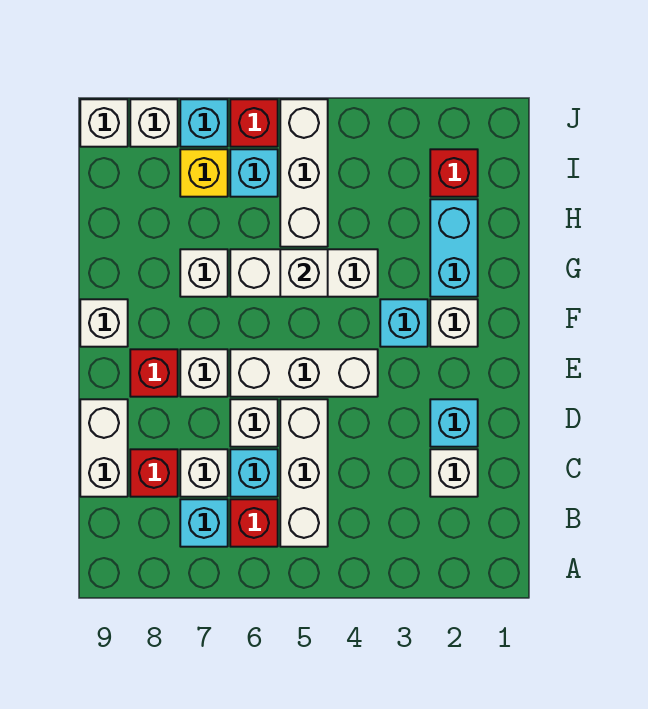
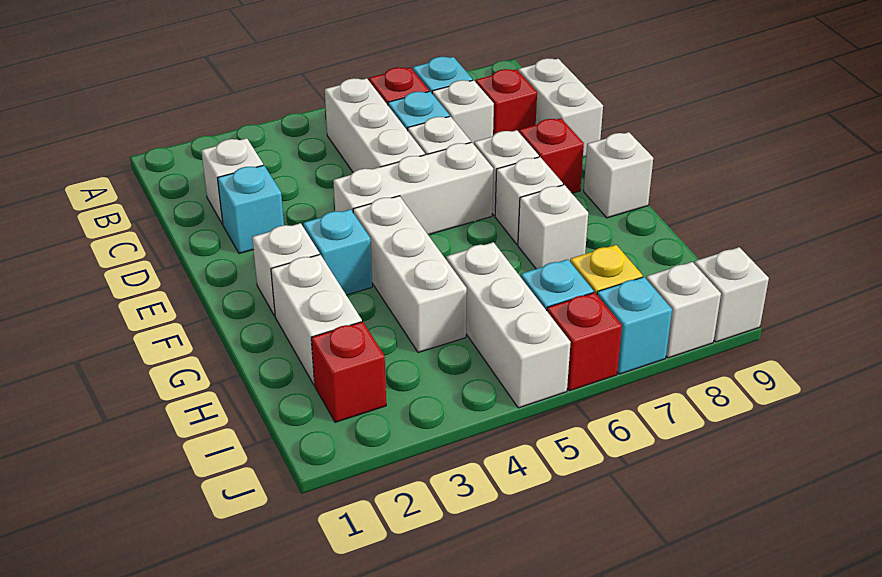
cyan brick G2:H2 level 1 -> white brick G2:H2 level 1
white brick G4:G6 level 1 -> white brick F4:H4 level 1
white brick G5 level 2 -> white brick F7 level 1

